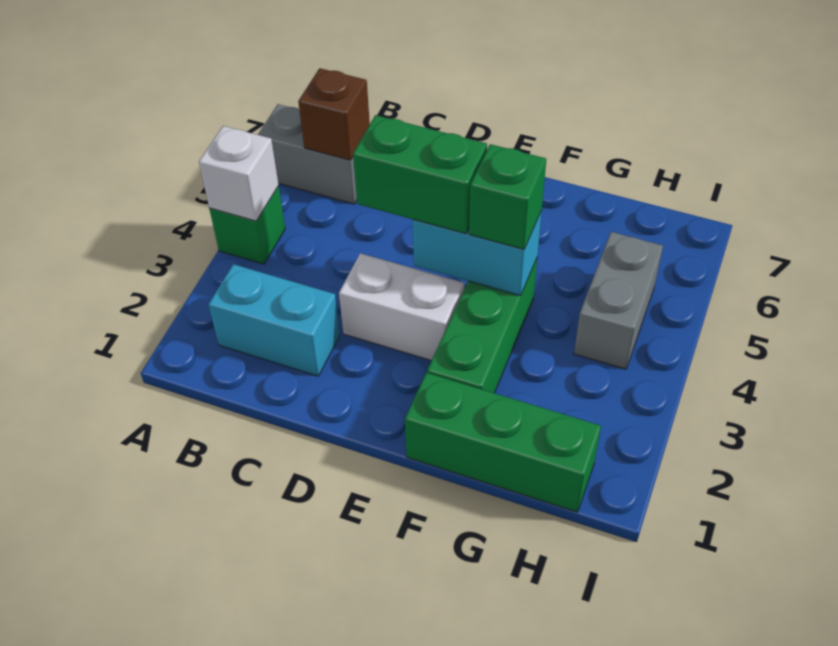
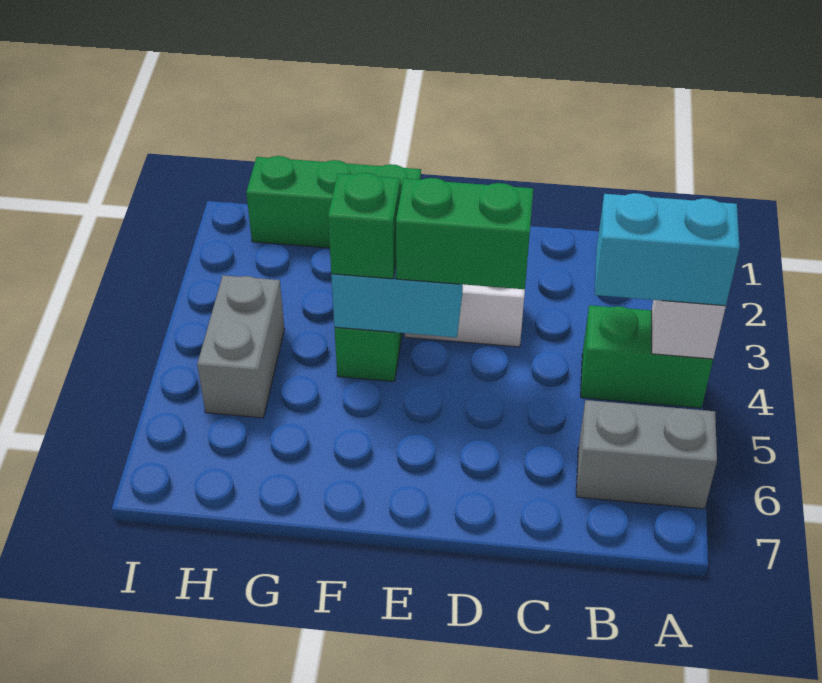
green brick A4 level 1 -> green brick A4:B4 level 1
cyan brick B2:C2 level 1 -> cyan brick A4:B4 level 3
brown brick B6 level 2 -> none

